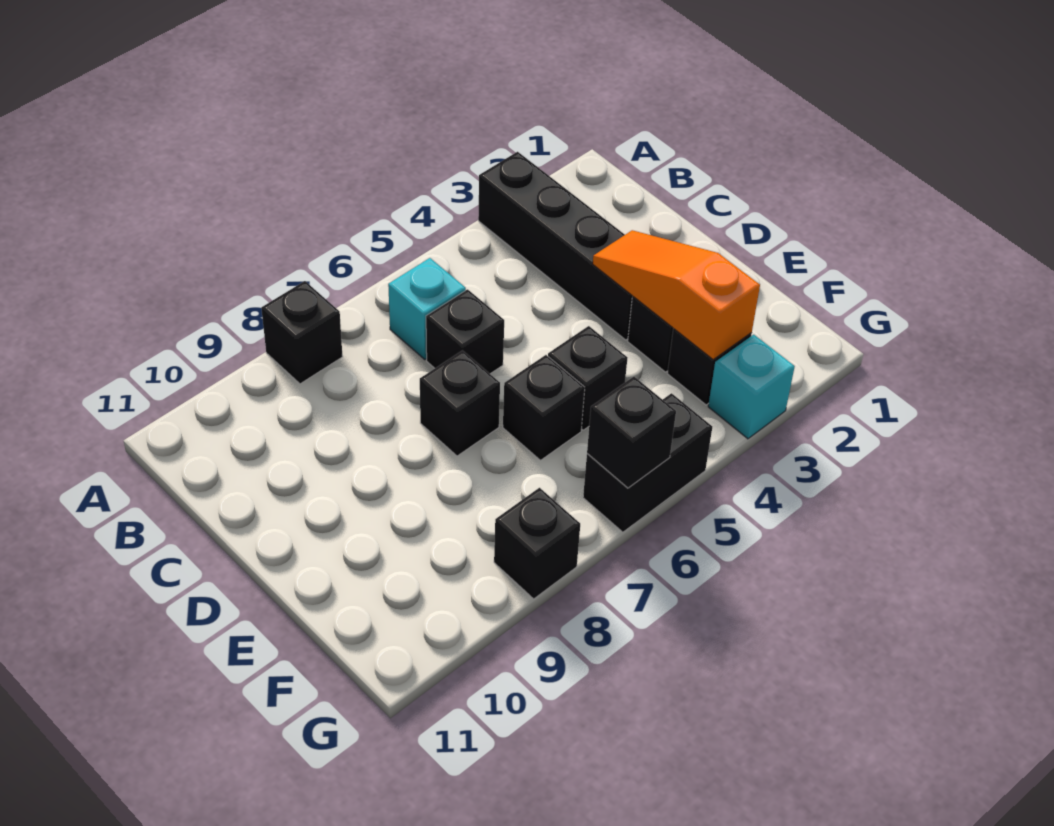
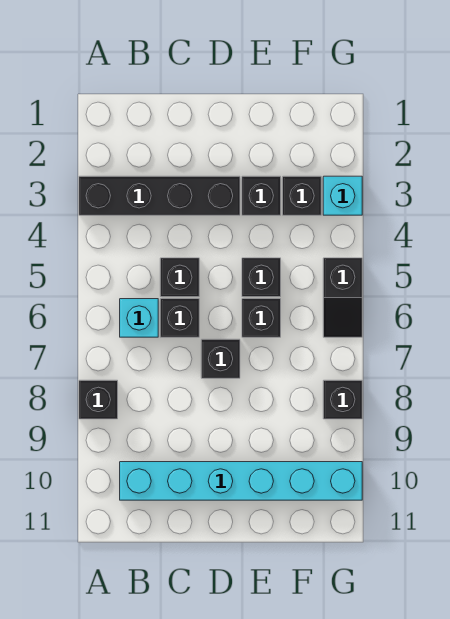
none -> cyan brick B10:G10 level 1
orange slope D3:F3 level 2 top F -> none
black brick G5:G6 level 1 -> black slope G5:G6 level 1 top 5
black brick G6 level 2 -> black brick C5 level 1

